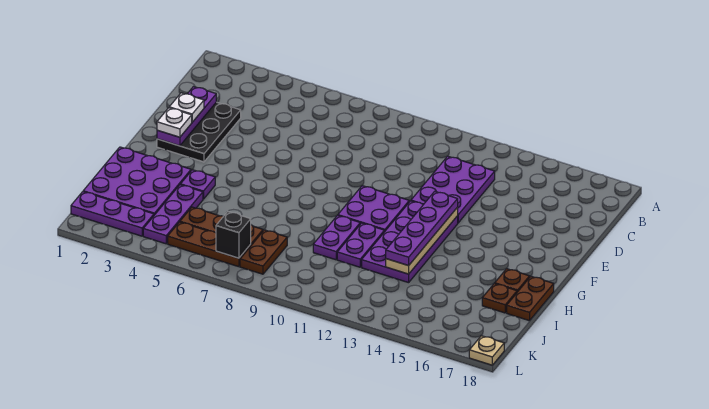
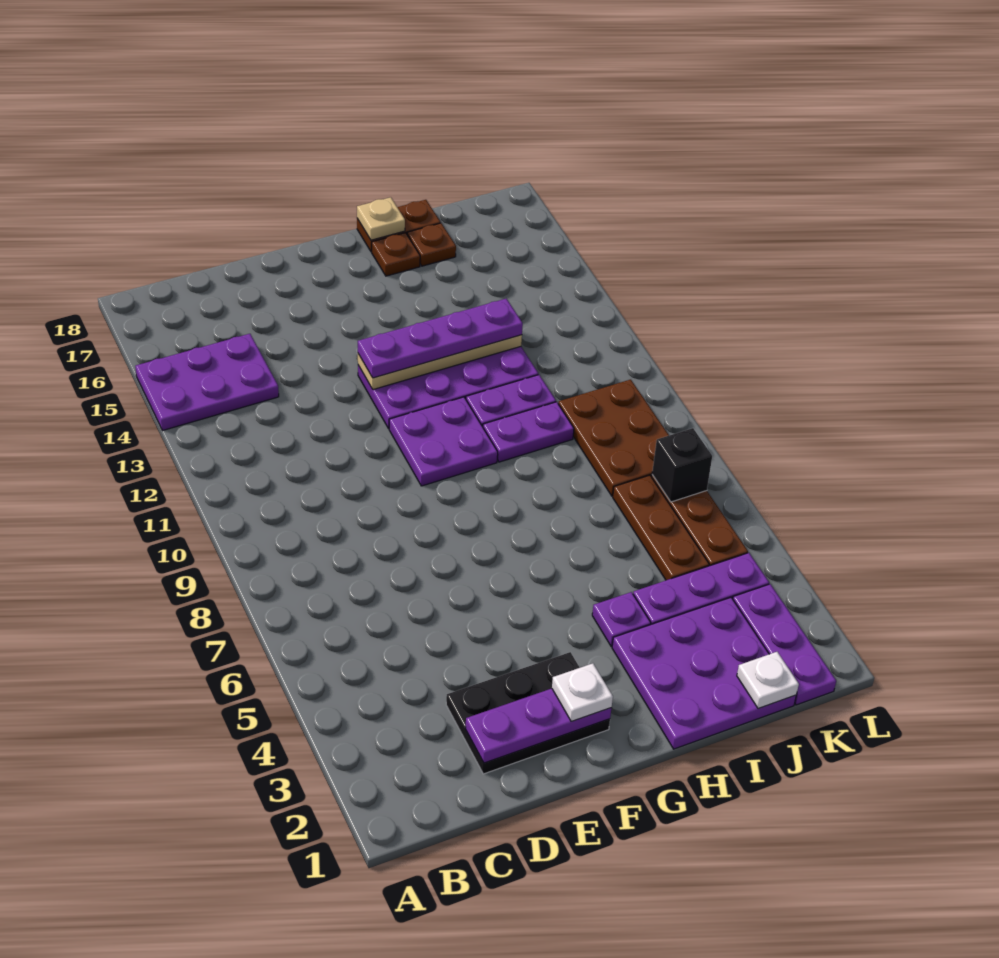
purple plate C12:E13 level 1 -> purple plate A14:C15 level 1
white plate E2 level 3 -> white plate J1 level 2
brown plate J8:K8 level 1 -> brown plate J8:K10 level 1
tan plate L18 level 1 -> tan plate H18 level 2

